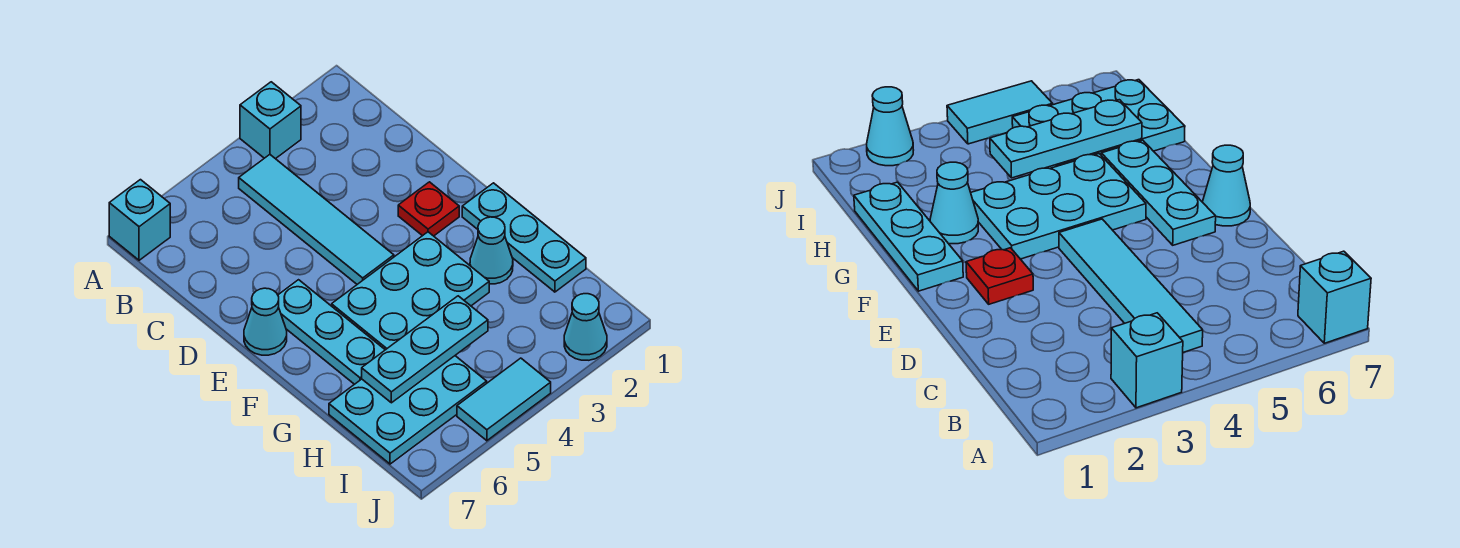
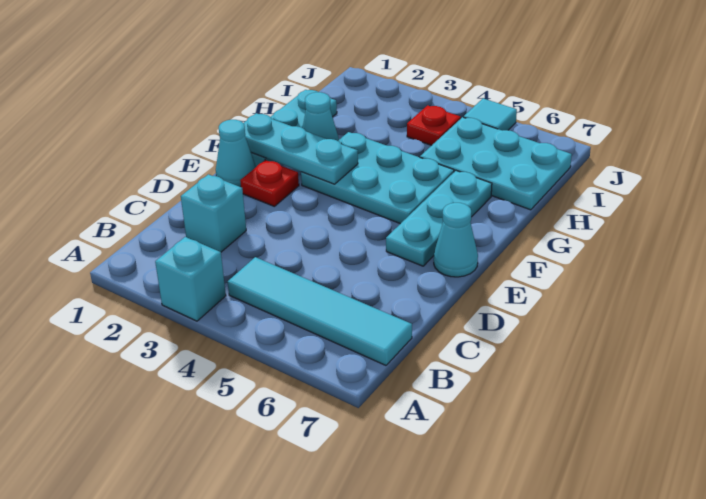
cyan brick A7 level 1 -> cyan brick C2 level 1
cyan tile B4:E4 level 1 -> cyan tile B4:B7 level 1
cyan plate H4:H6 level 2 -> cyan plate F1:F3 level 2
none -> red plate I4 level 1
cyan cone J2 level 1 -> cyan cone E1 level 1
cyan tile J4:J5 level 1 -> cyan tile J5 level 1

